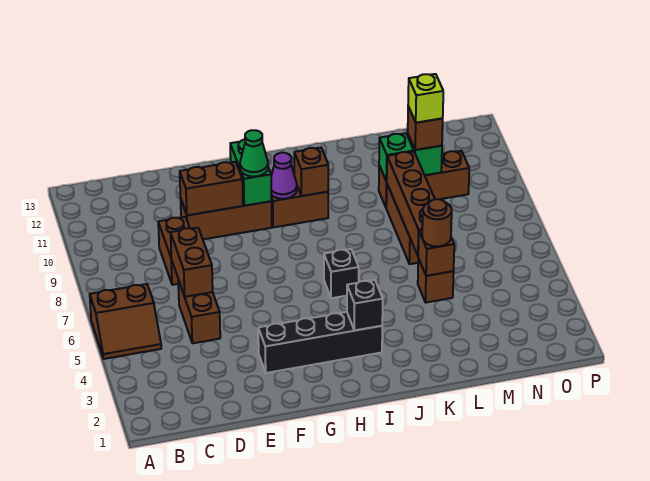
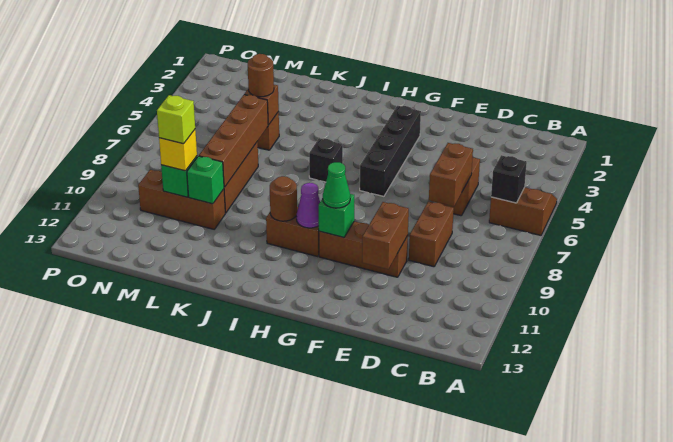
brown brick E10:F10 level 2 -> brown brick E10:E11 level 2
black brick F3:I3 level 1 -> black brick G3:G6 level 1
green brick G10:G11 level 2 -> green brick G10 level 2
black brick I3 level 2 -> black brick B6 level 2
brown brick I10 level 2 -> brown round brick I10 level 2
brown brick M10 level 3 -> yellow brick M10 level 3

